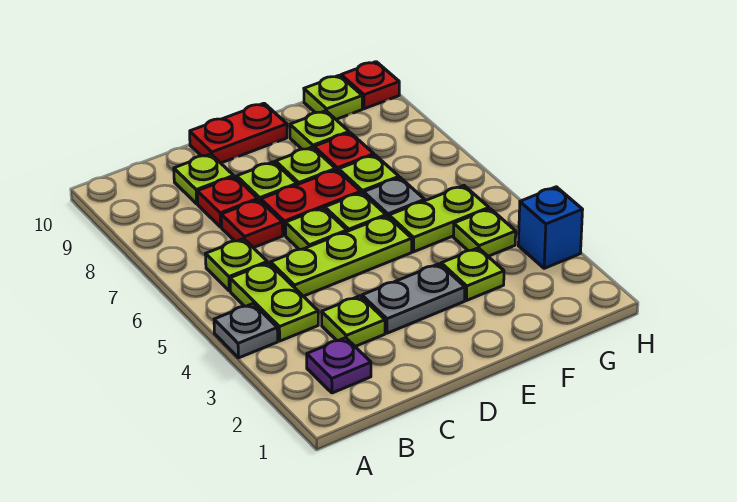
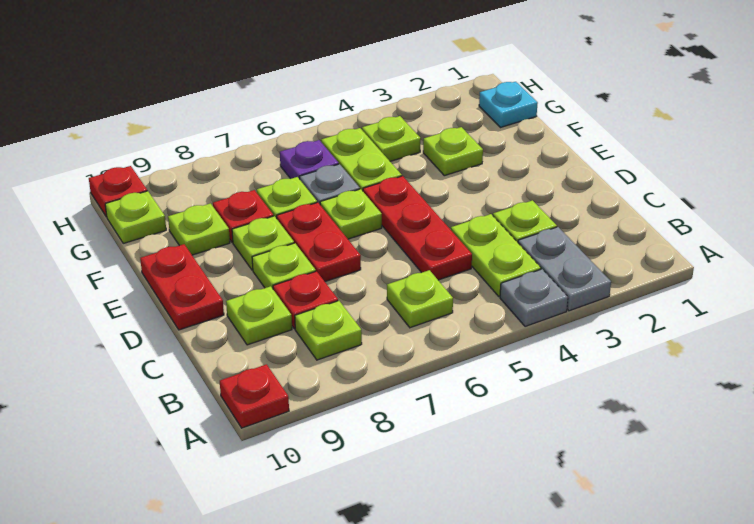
purple plate B2 level 1 -> purple plate G6 level 1
lime plate B4:B5 level 1 -> lime plate B4:C4 level 1
lime plate C5:E5 level 1 -> red plate C5:E5 level 1
red plate C7 level 1 -> red plate A10 level 1
grey plate D3:E3 level 1 -> grey plate A3:B3 level 1
lime plate D6 level 1 -> lime plate B8 level 1
none -> cyan plate G1 level 1
blue brick H3 level 1 -> none

